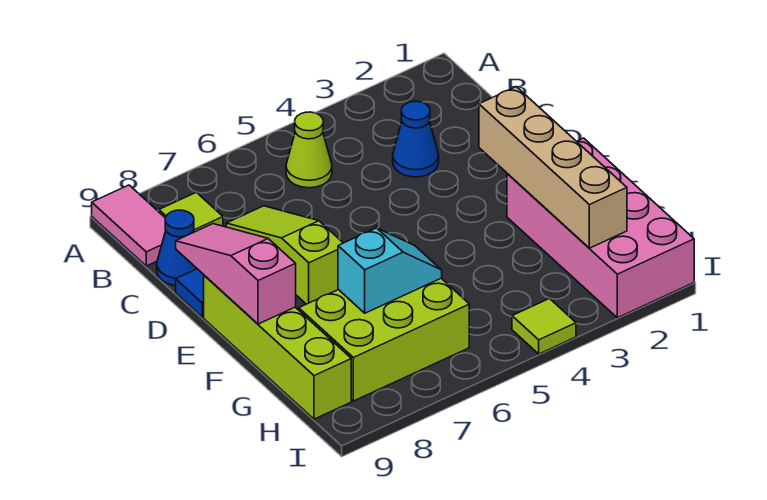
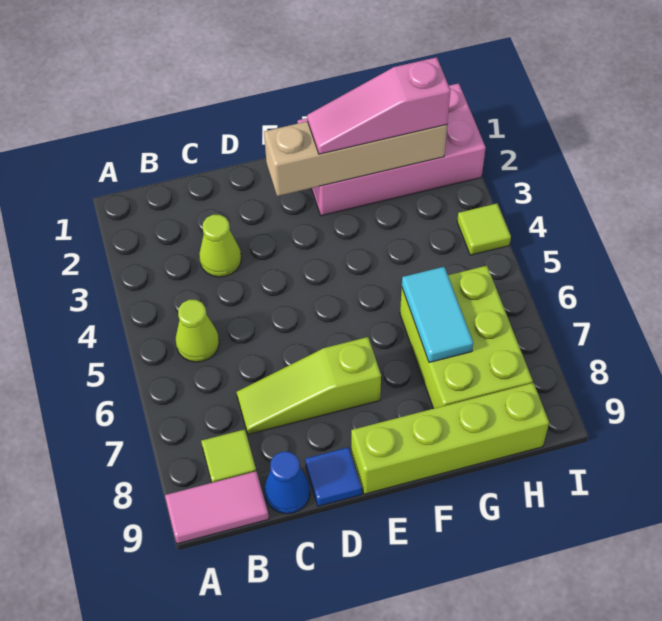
blue cone C3 level 1 -> lime cone C3 level 1
pink slope D9:F9 level 2 top F -> pink slope F2:H2 level 3 top H
cyan slope G6:G7 level 2 top 7 -> cyan tile G6:G7 level 2

